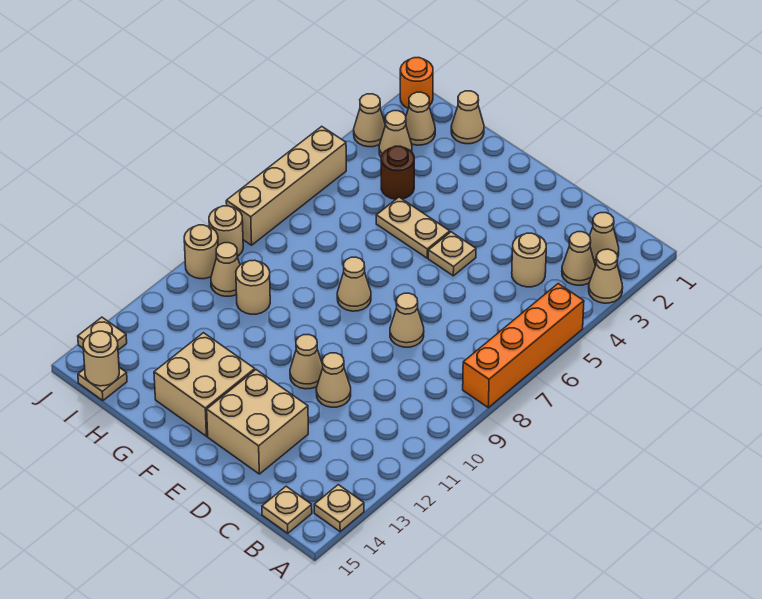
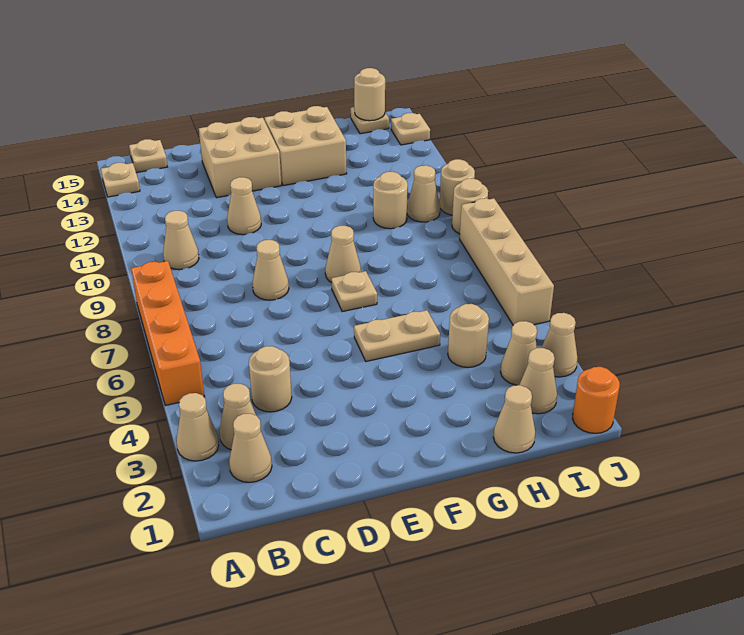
tan plate E5 level 1 -> tan plate F7 level 1
tan cone E11 level 1 -> tan cone B10 level 1
brown round brick H4 level 1 -> tan round brick H4 level 1

